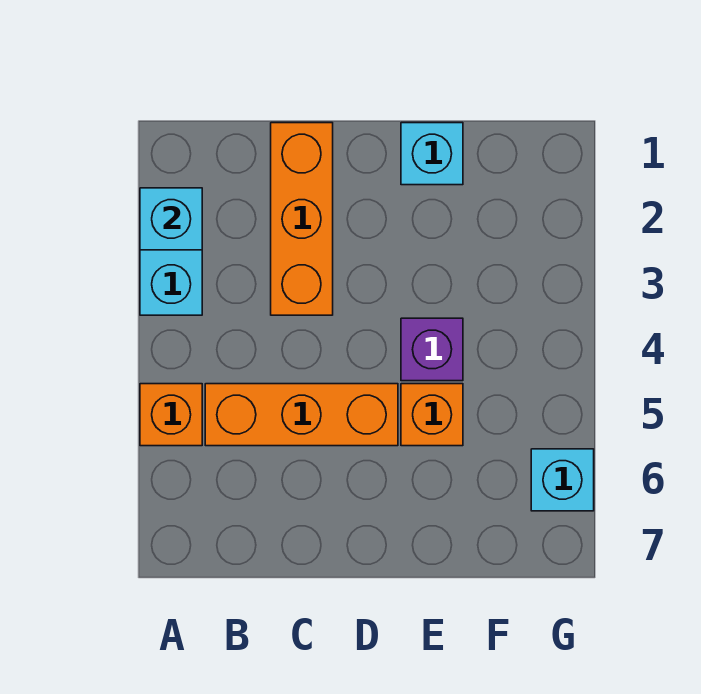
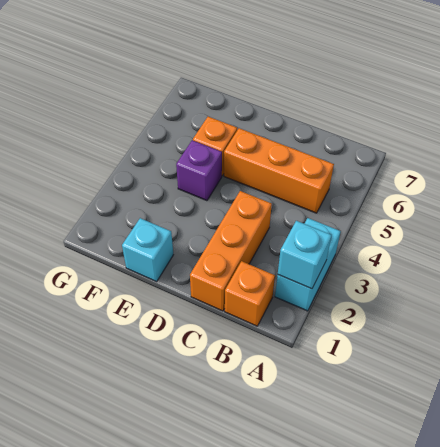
orange brick A5 level 1 -> orange brick B1 level 1
cyan brick G6 level 1 -> none

